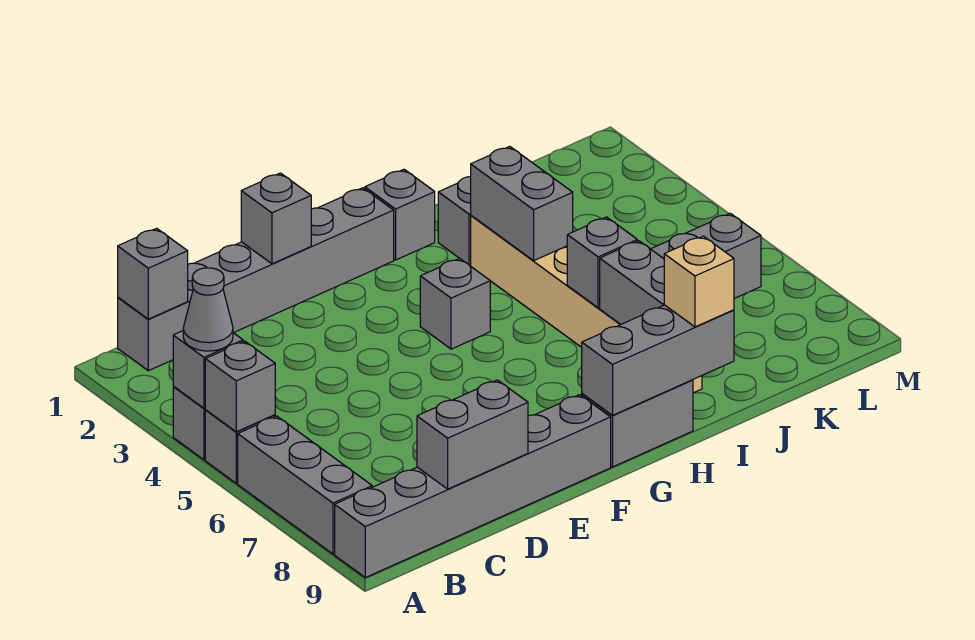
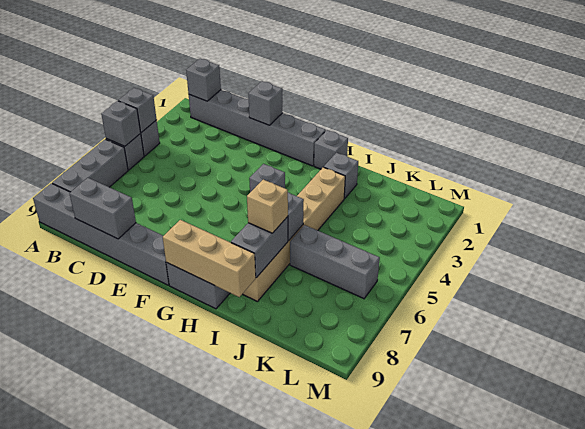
grey cone A4 level 3 -> none
grey brick G9:I9 level 2 -> tan brick G9:I9 level 2
grey brick I3:I4 level 2 -> none
tan brick I9 level 3 -> tan brick I7 level 3

